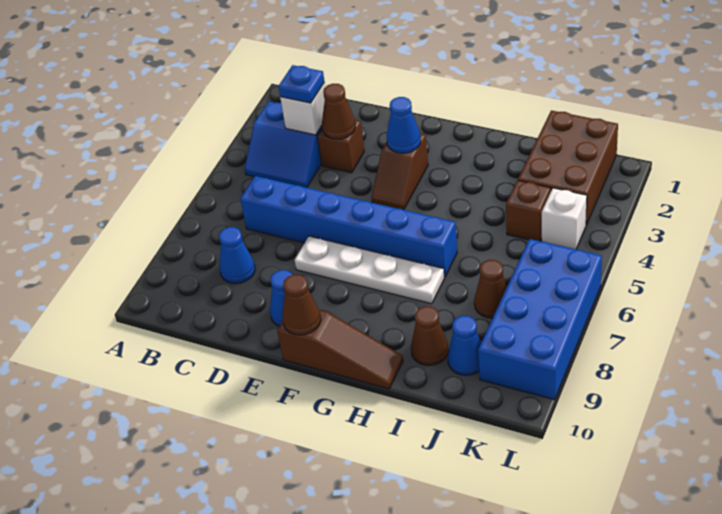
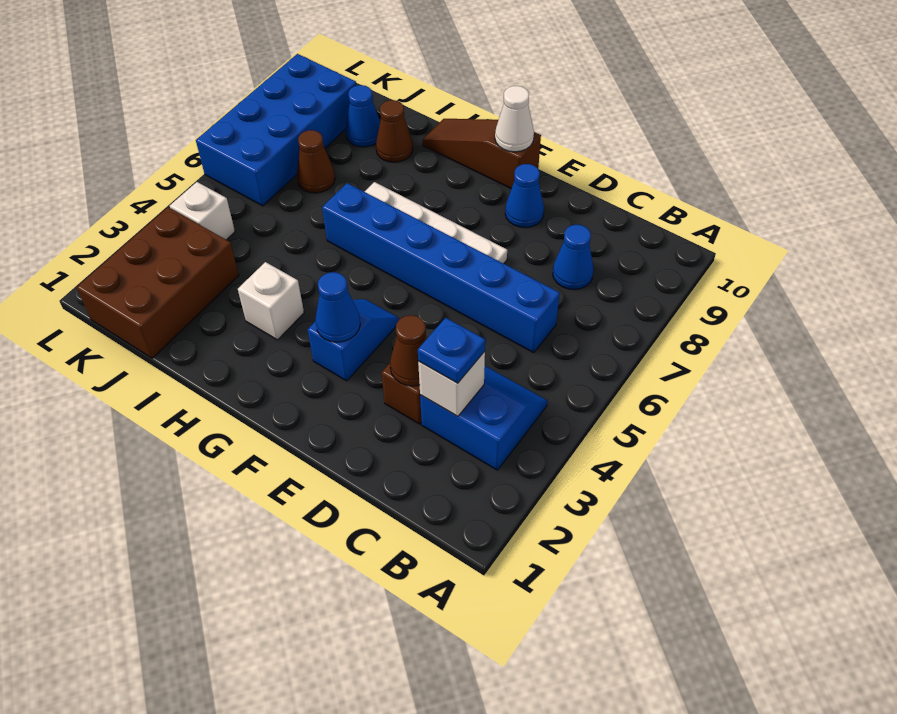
brown slope F3:F4 level 1 top 3 -> blue slope F3:F4 level 1 top 3
brown cone F10 level 2 -> white cone F10 level 2
none -> white brick H3 level 1
brown brick J4 level 1 -> none

